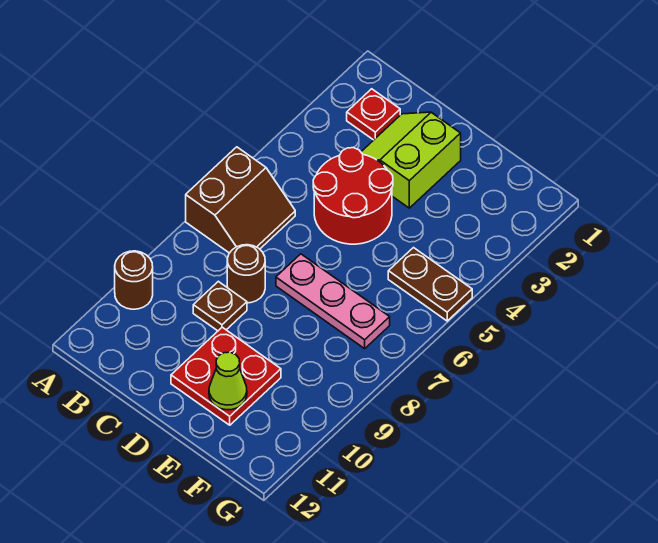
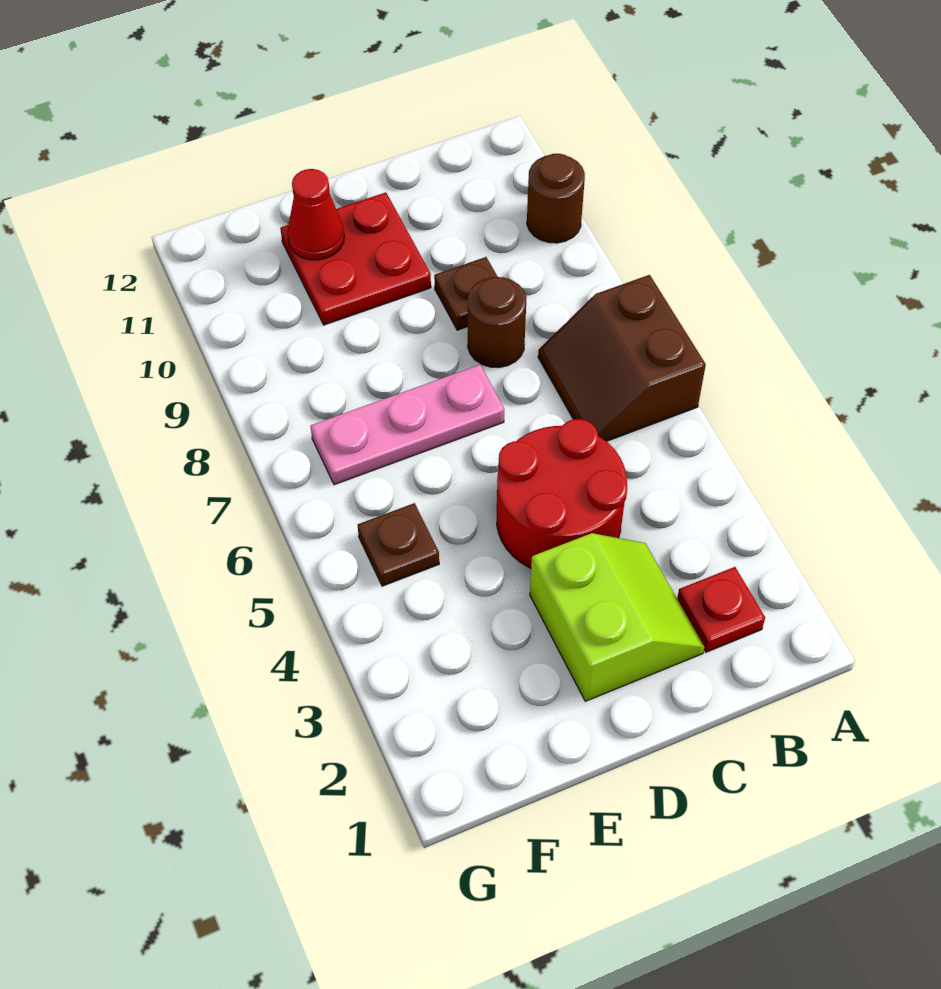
lime cone E11 level 2 -> red cone E11 level 2
brown plate F5:G5 level 1 -> brown plate F5 level 1

